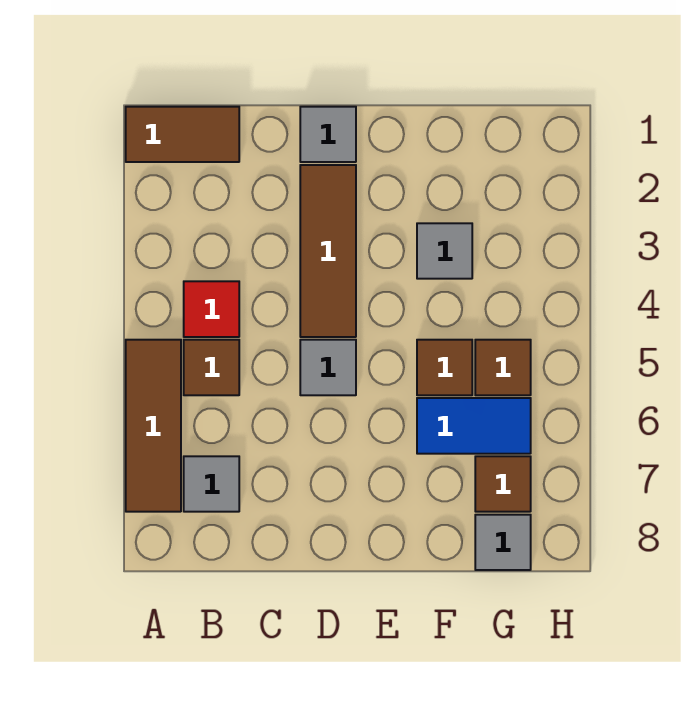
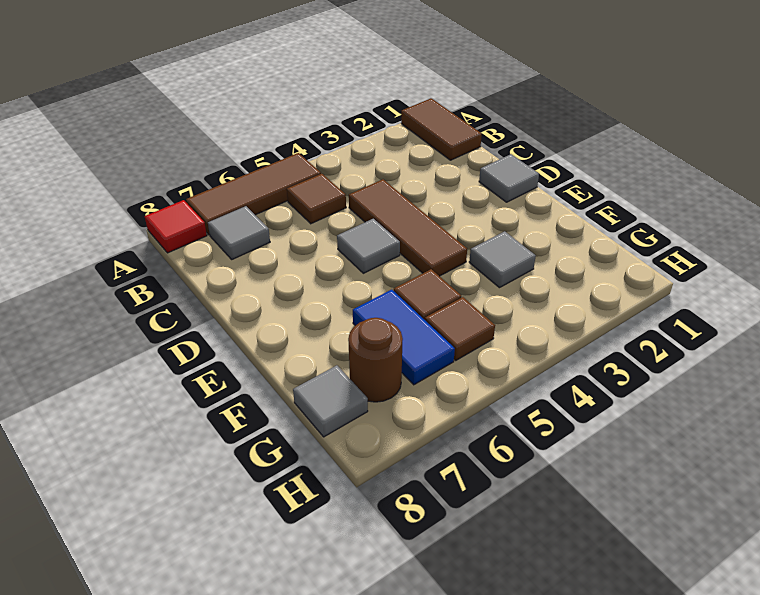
red tile B4 level 1 -> red tile A8 level 1
brown tile D2:D4 level 1 -> brown tile C4:E4 level 1
brown tile G7 level 1 -> brown round brick G7 level 1

